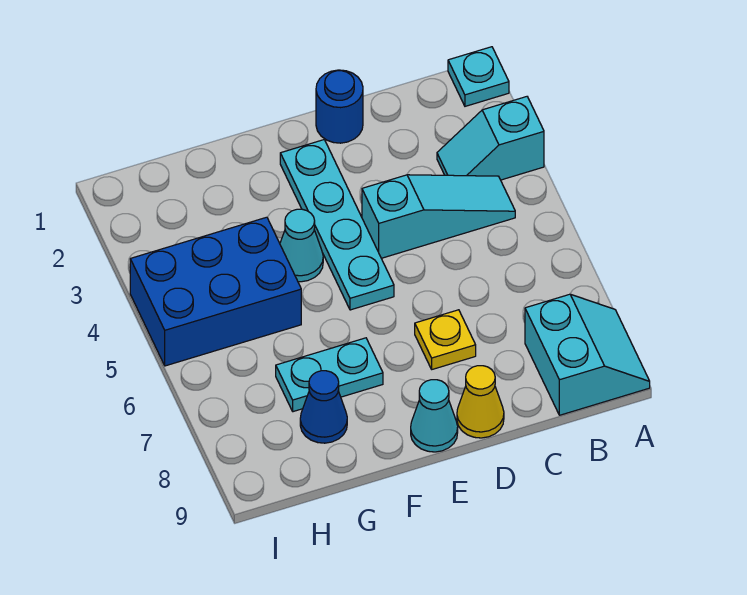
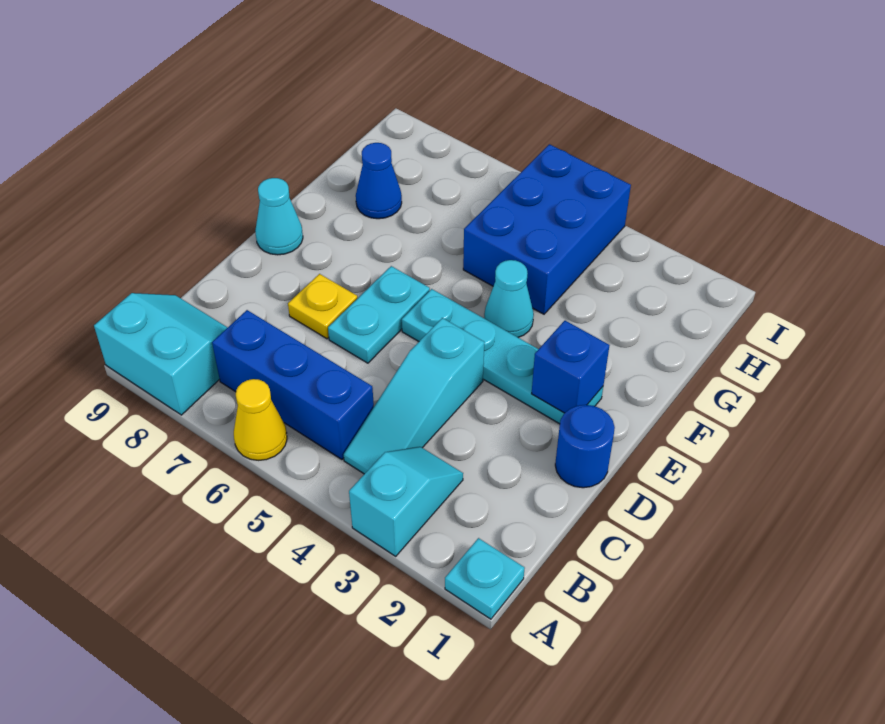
cyan slope A8:B9 level 1 top B -> cyan slope A8:B9 level 1 top A
none -> blue brick B5:B7 level 1
yellow cone D9 level 1 -> yellow cone A6 level 1
none -> blue brick E2 level 2
cyan plate F7:G7 level 1 -> cyan plate D6:E6 level 1

